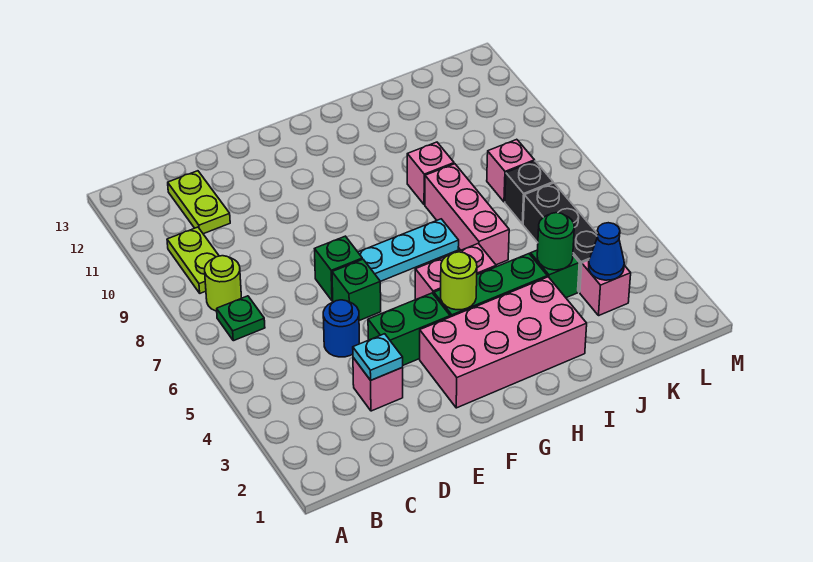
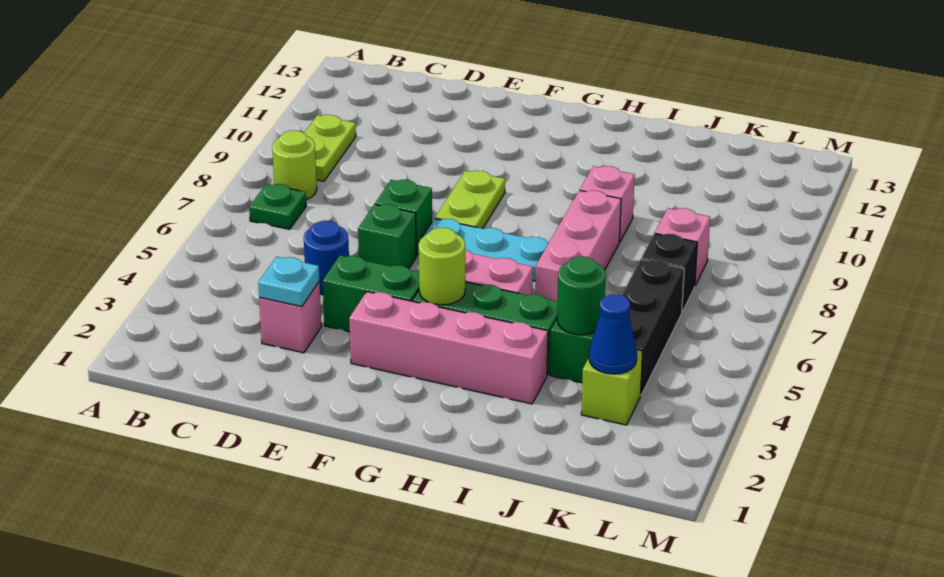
lime plate C11:C12 level 1 -> lime plate F8:F9 level 1
pink brick F2:I3 level 1 -> pink brick F3:I3 level 1
pink brick K3 level 1 -> lime brick K3 level 1

